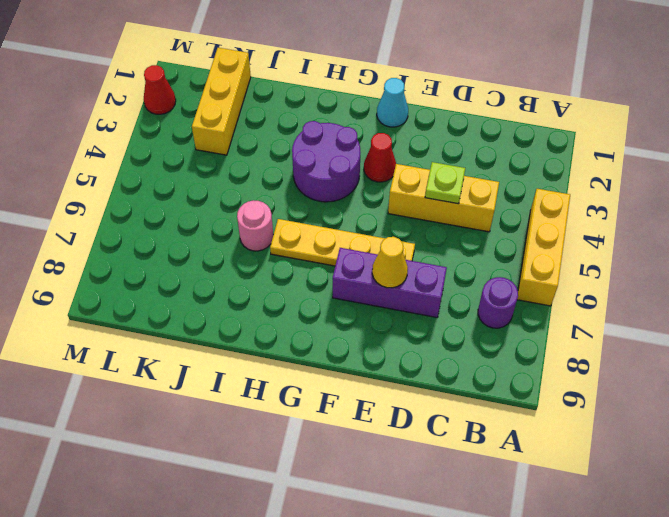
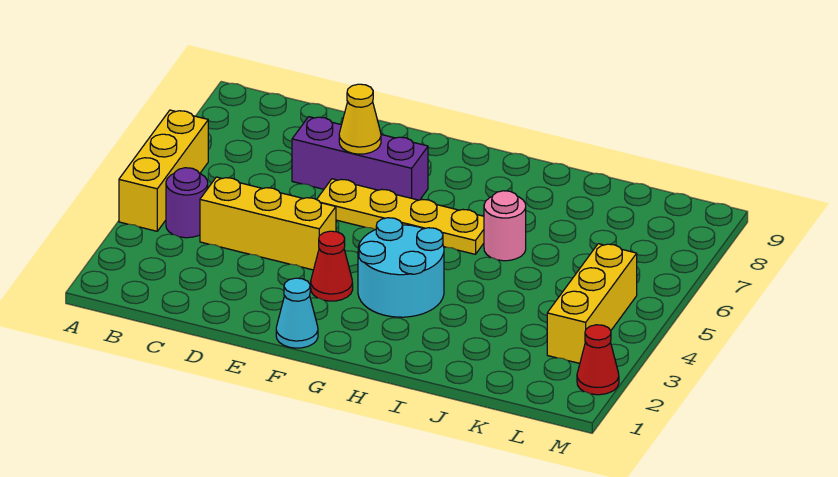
purple round brick B7 level 1 -> purple round brick B4 level 1
lime plate D4 level 2 -> none
purple round brick G3:H4 level 1 -> cyan round brick G3:H4 level 1
yellow brick K1:K3 level 1 -> yellow brick L3:L5 level 1

